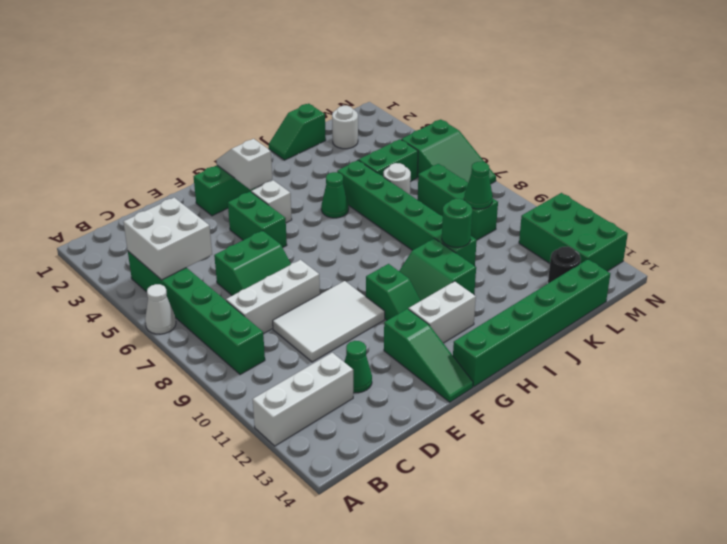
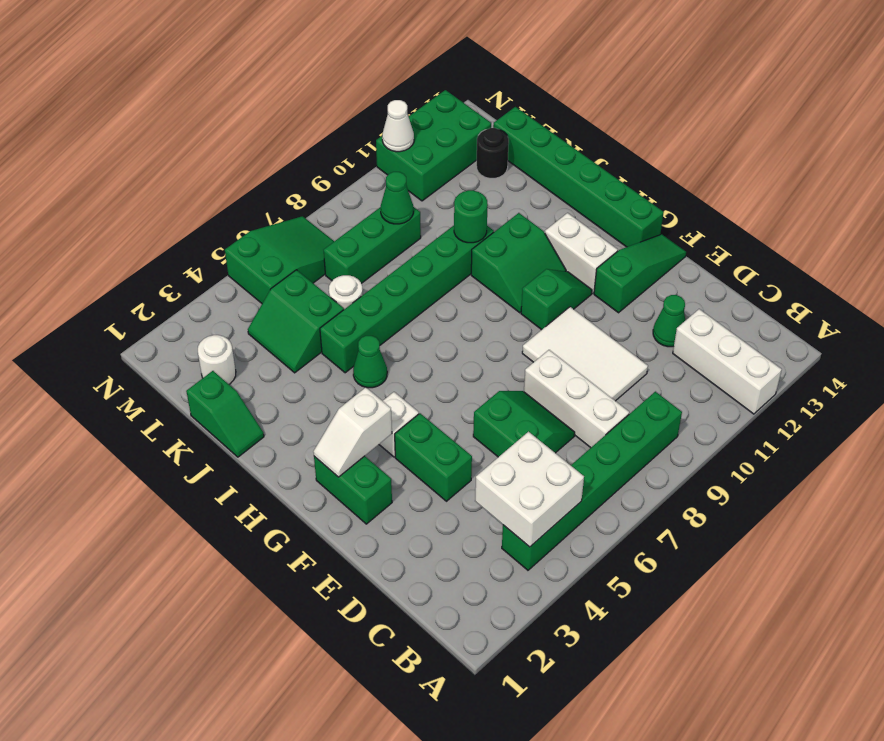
white cone A6 level 1 -> white cone N11 level 2
green brick F4:F5 level 1 -> green brick E4:F4 level 1

